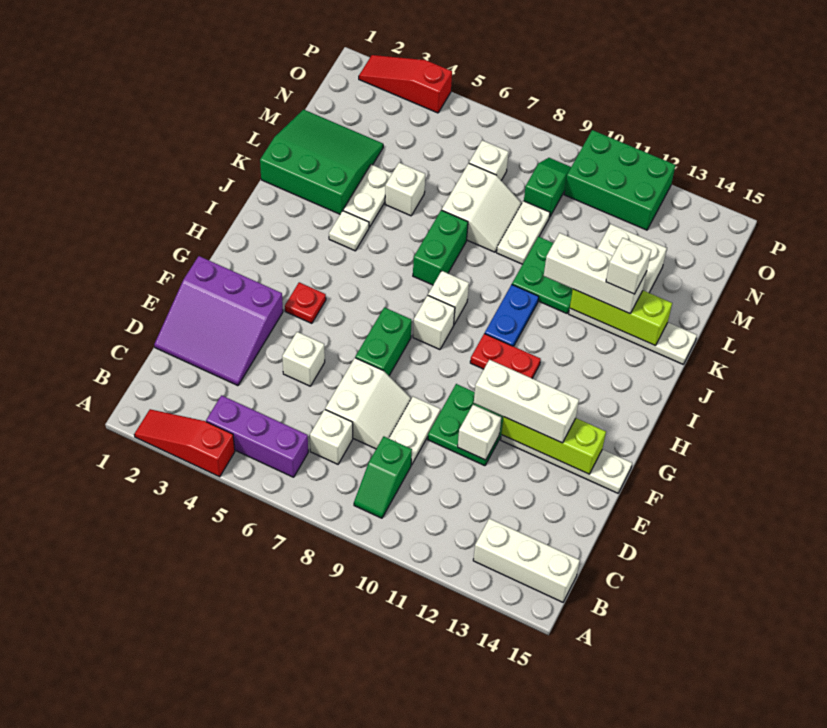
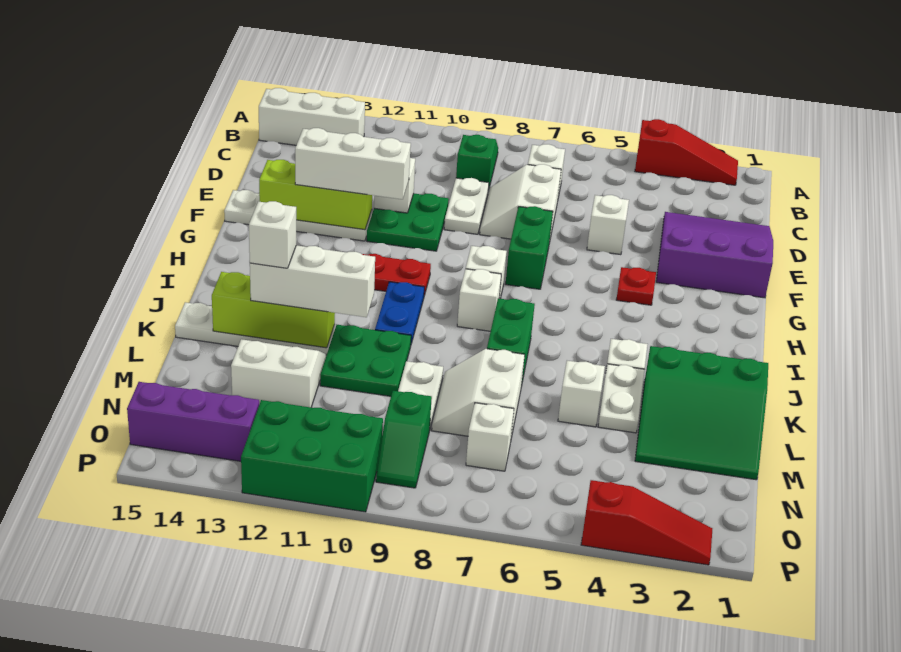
purple brick B4:B6 level 1 -> purple brick O13:O15 level 1

